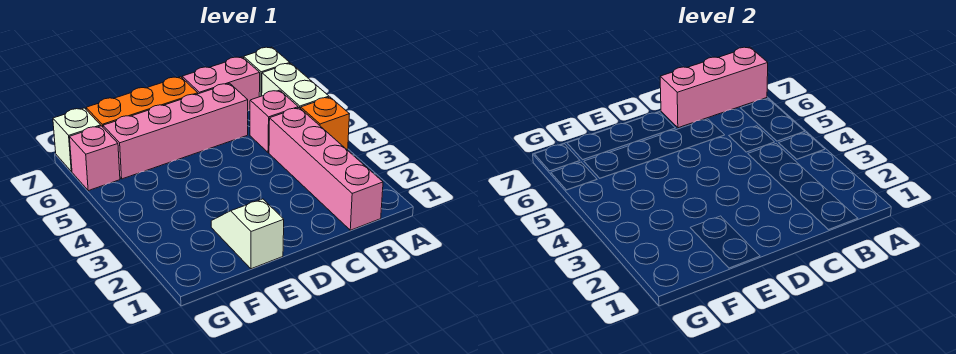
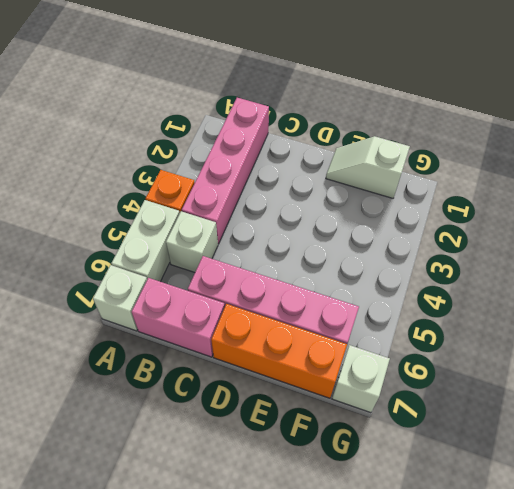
pink brick A7:C7 level 2 -> none
pink brick B5 level 1 -> white brick B5 level 1
white slope E1:E2 level 1 top 1 -> white slope E1:F1 level 1 top F
pink brick G6 level 1 -> none

